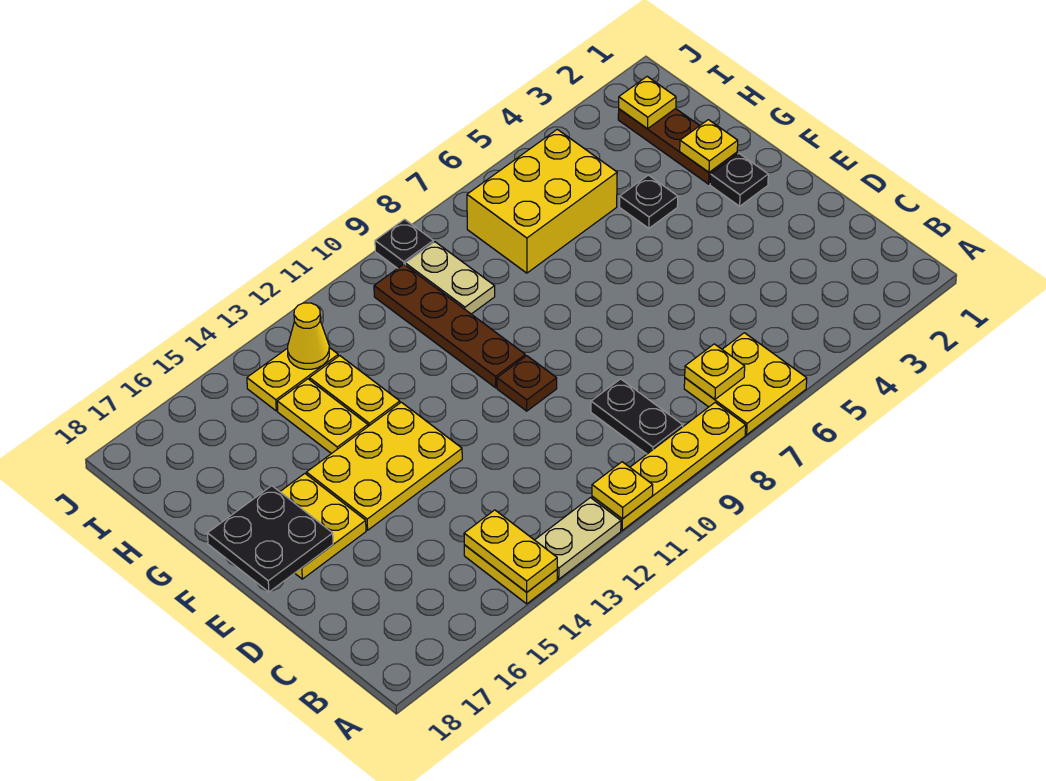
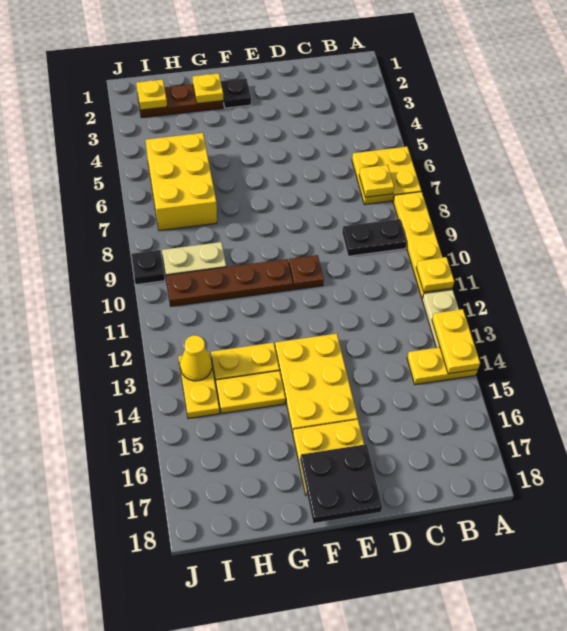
yellow plate A14:B14 level 2 -> yellow plate A13:A14 level 2
black plate G4 level 1 -> none

